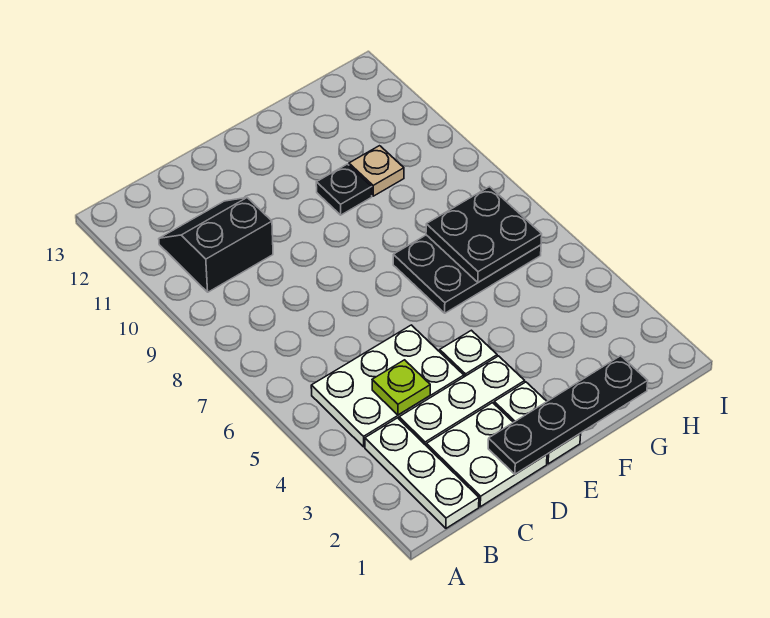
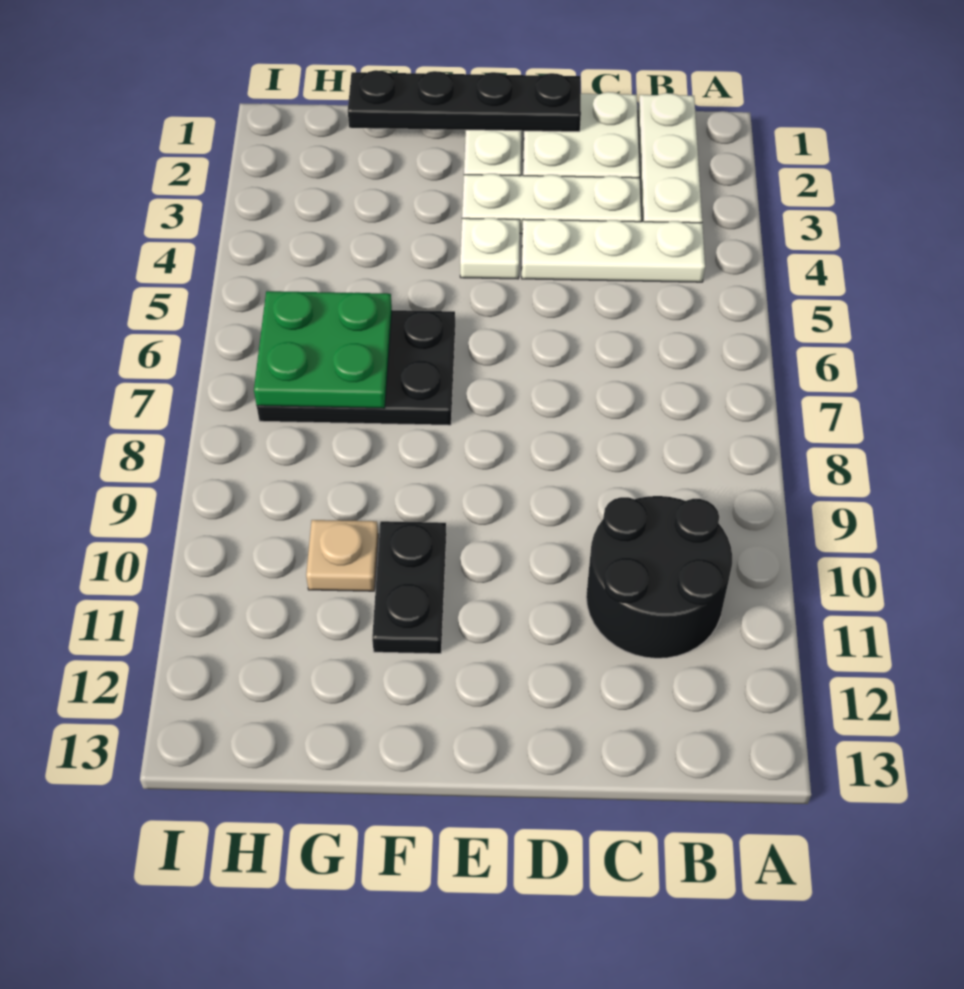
white plate B4:D5 level 1 -> white plate B4:D4 level 1
black slope B10:C11 level 1 top 10 -> black round brick B10:C11 level 1
lime plate C4 level 2 -> none
black plate F10 level 1 -> black plate F10:F11 level 1
black plate G6:H7 level 2 -> green plate G6:H7 level 2

